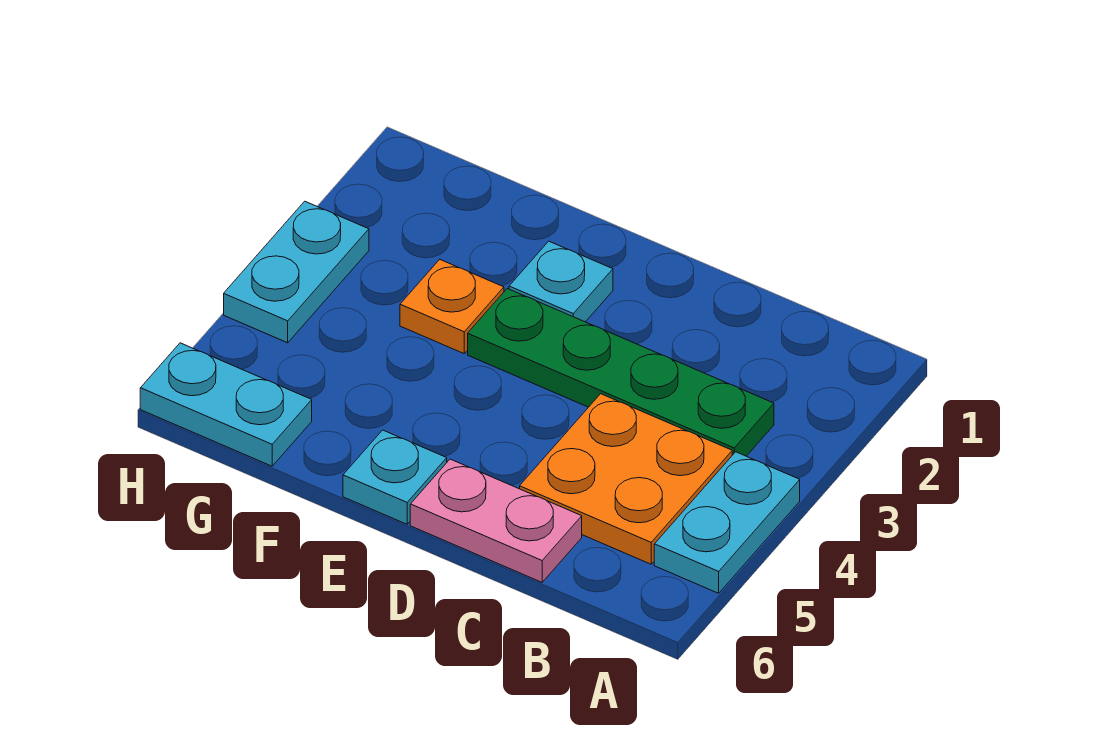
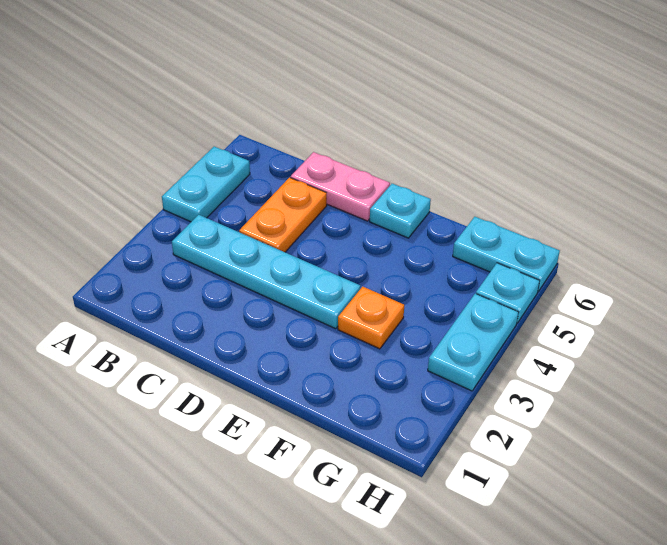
green plate B3:E3 level 1 -> cyan plate B3:E3 level 1
orange plate B4:C5 level 1 -> orange plate C4:C5 level 1
cyan plate E2 level 1 -> cyan plate H5 level 1

